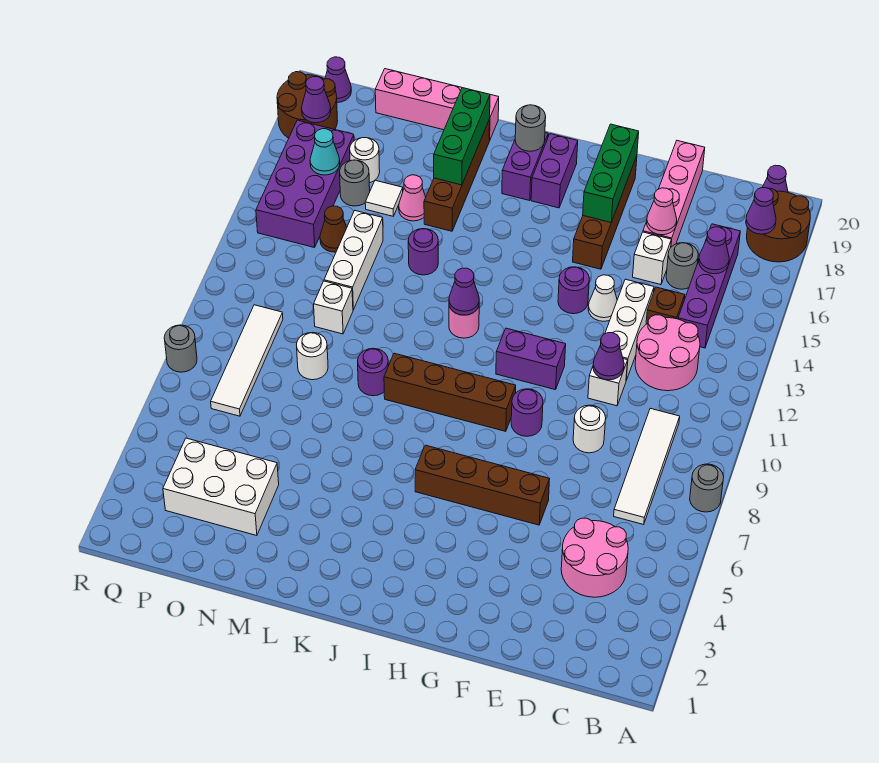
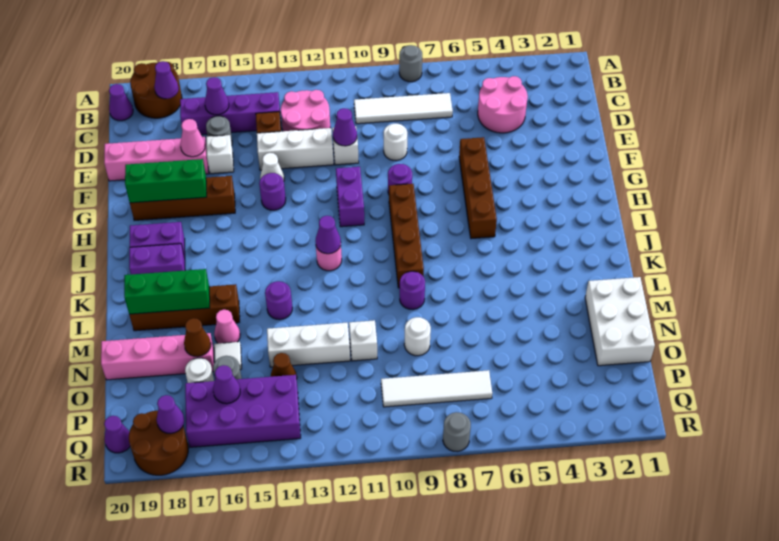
grey round brick J19 level 2 -> none
pink brick L20:O20 level 1 -> pink brick N17:N20 level 1
white brick N3:P4 level 1 -> white brick M1:O2 level 1
none -> brown cone N17 level 2
cyan cone P16 level 2 -> purple cone P16 level 2

